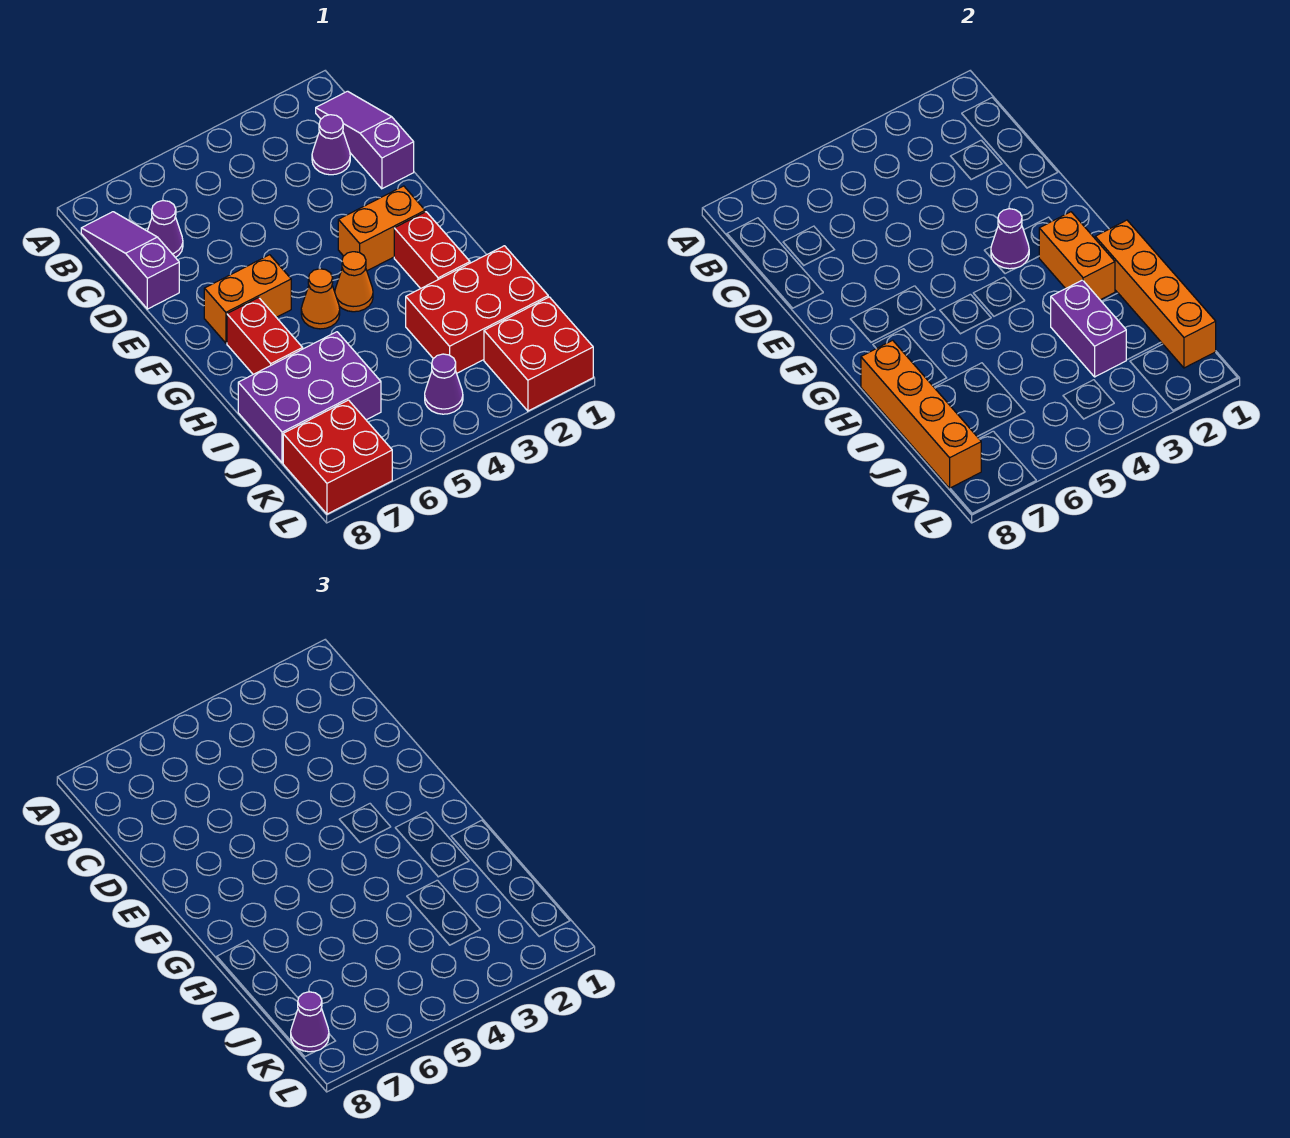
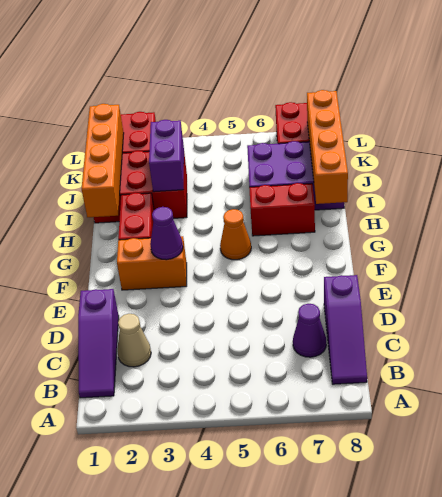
purple cone C2 level 1 -> tan cone C2 level 1
orange brick F6:F7 level 1 -> none
orange brick G2:H2 level 2 -> none
orange cone G4 level 1 -> none
red brick G7:H7 level 1 -> red brick H6:H7 level 1
purple cone K4 level 1 -> none
purple cone K8 level 3 -> none

